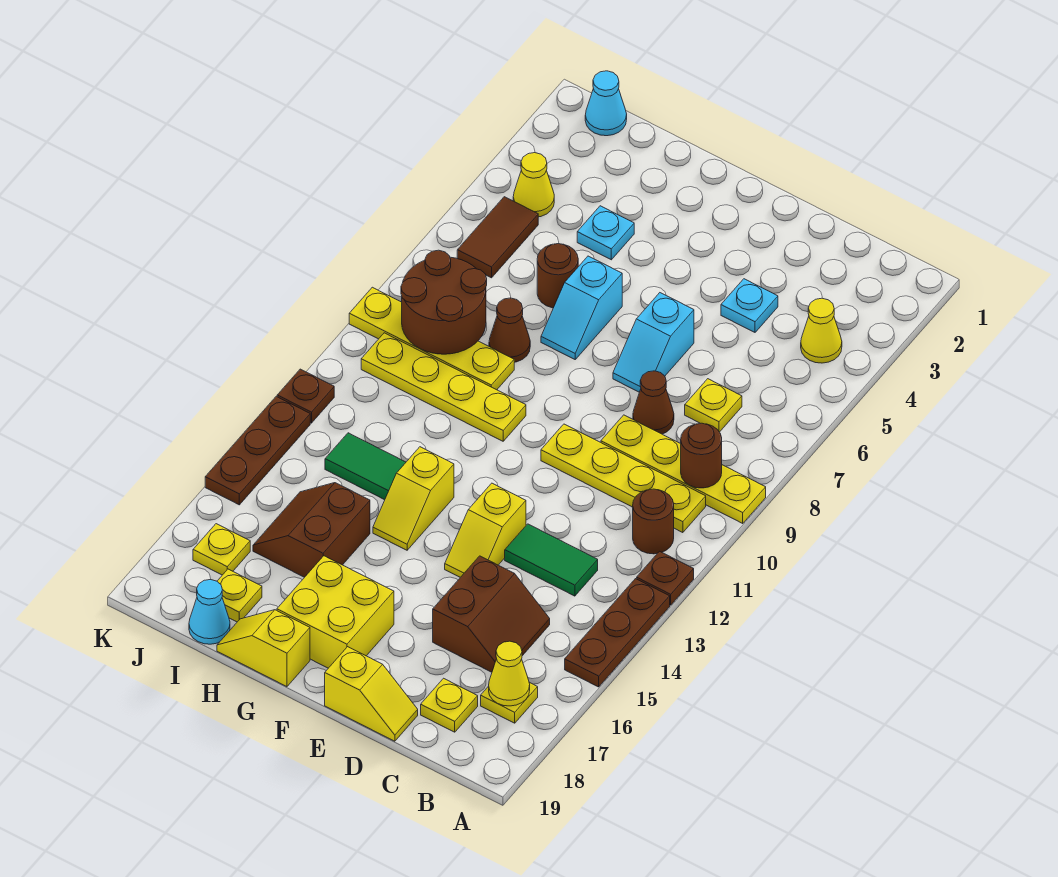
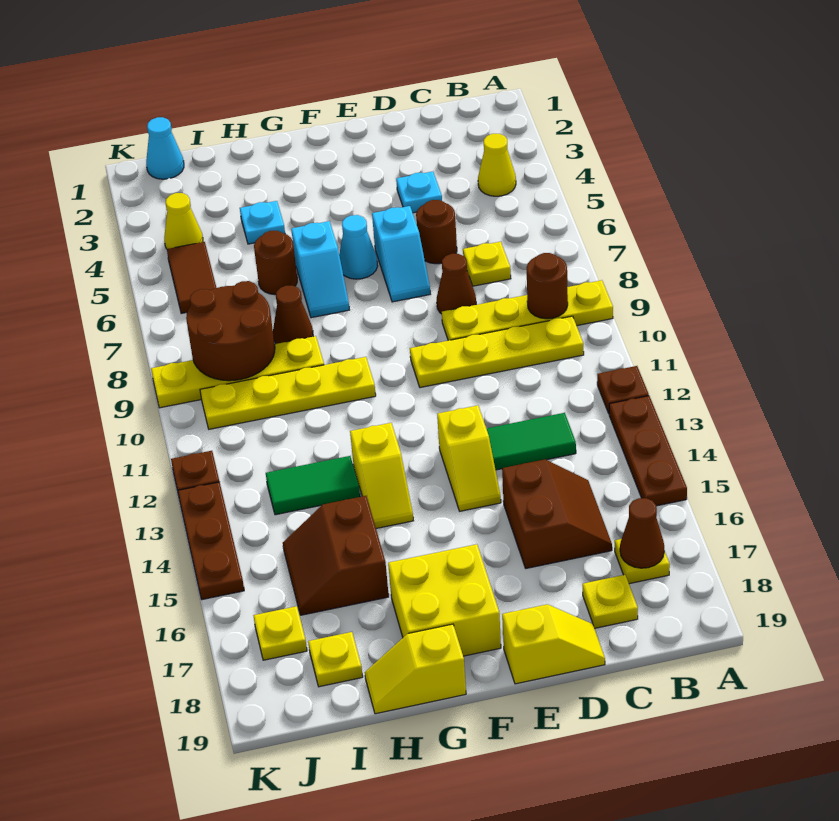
brown round brick B11 level 1 -> brown round brick D6 level 1
yellow cone B17 level 2 -> brown cone B17 level 2
cyan cone I19 level 1 -> cyan cone F6 level 1

